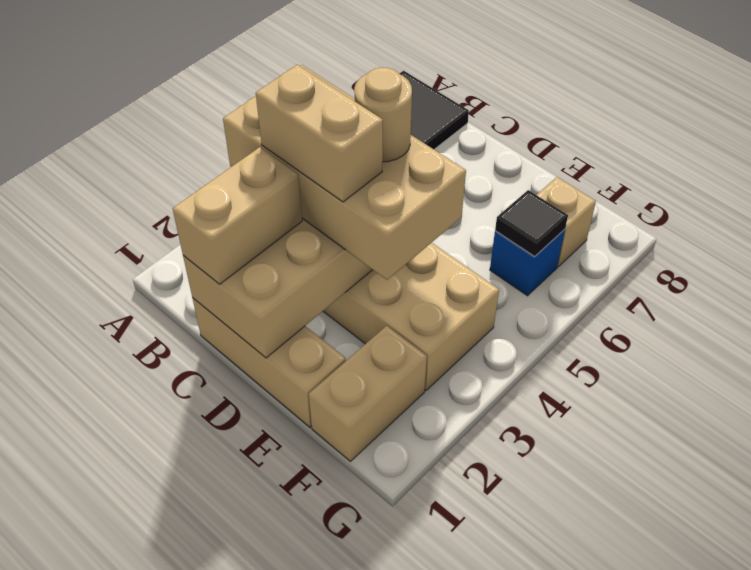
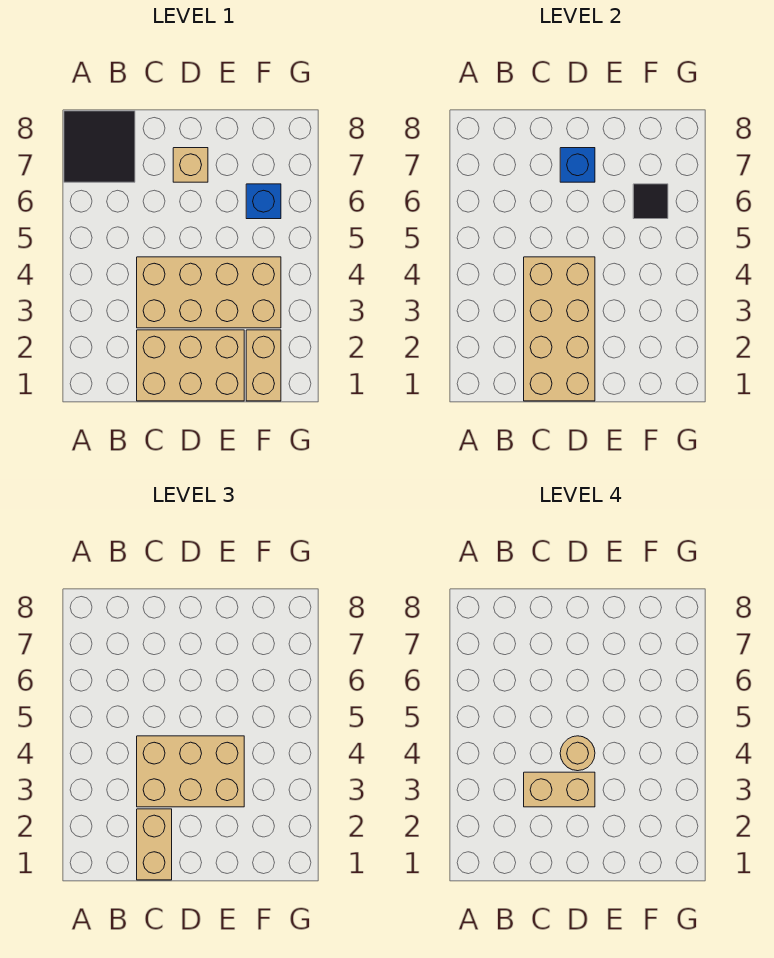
tan brick B3:E4 level 3 -> tan brick C3:E4 level 3
tan brick C1:E1 level 1 -> tan brick C1:E2 level 1
none -> blue brick D7 level 2
tan brick F7 level 1 -> tan brick D7 level 1

